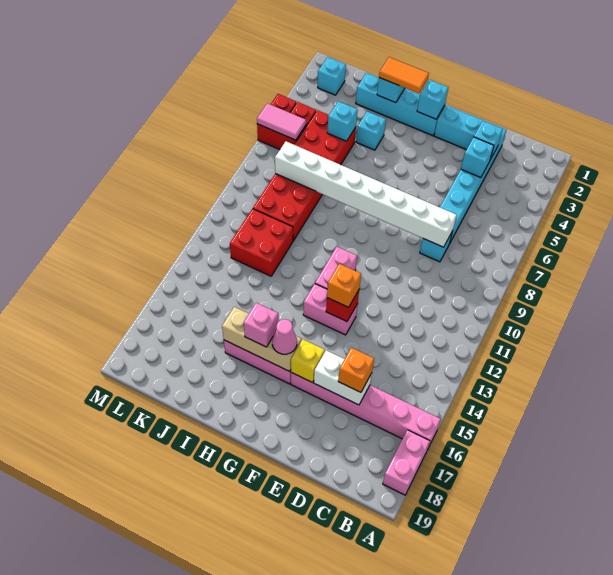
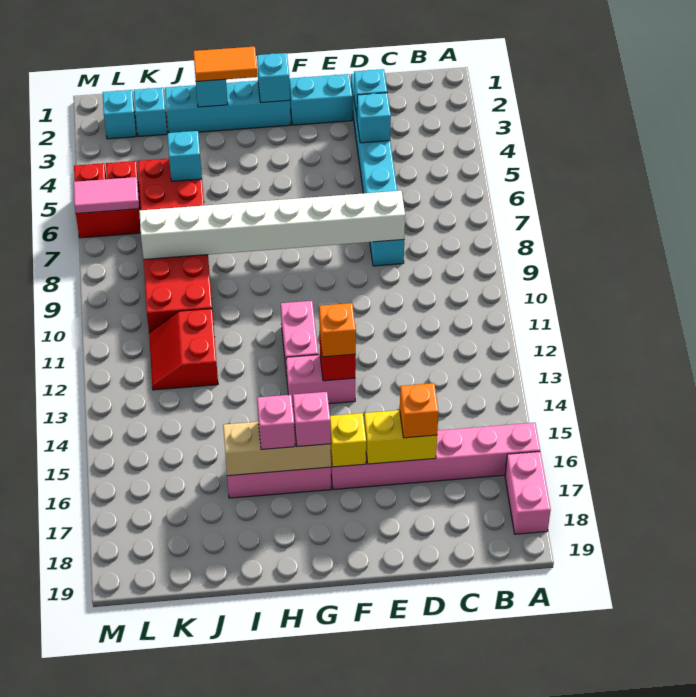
white brick D16:E16 level 2 -> yellow brick D16:E16 level 2
pink cone G16 level 3 -> pink brick G16 level 3
cyan brick I4 level 1 -> cyan brick K2 level 1
red brick J11:K12 level 1 -> red slope J11:K12 level 1 top J

